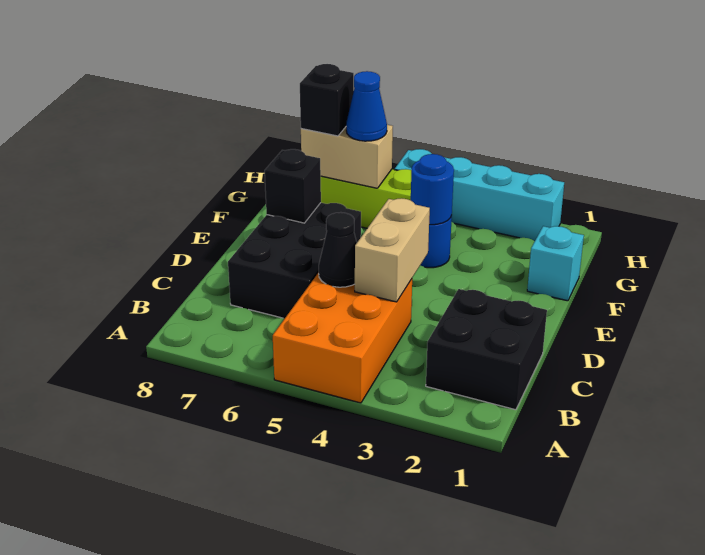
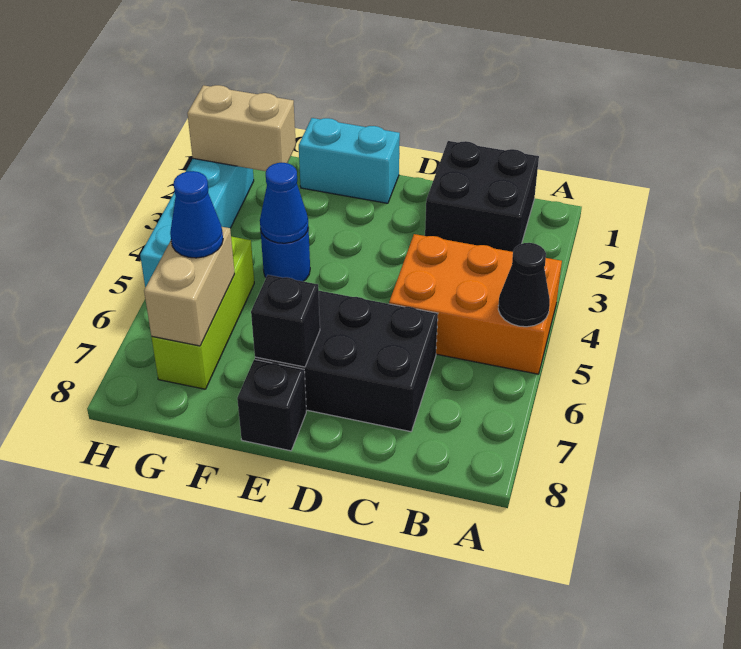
tan brick C4:D4 level 2 -> tan brick G2:H2 level 2
black cone C5 level 2 -> black cone A5 level 2
cyan brick F1 level 1 -> cyan brick E1:F1 level 1
blue round brick F4 level 2 -> blue cone F4 level 2
black brick G7 level 3 -> black brick E8 level 1

